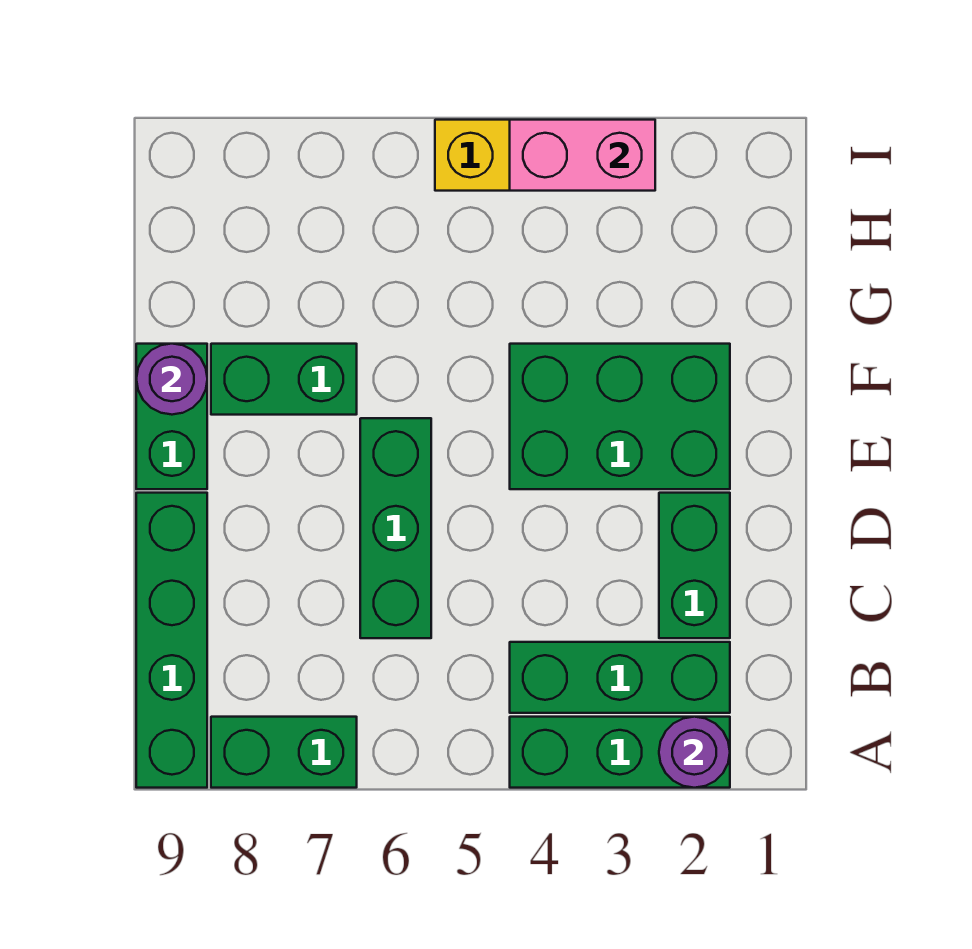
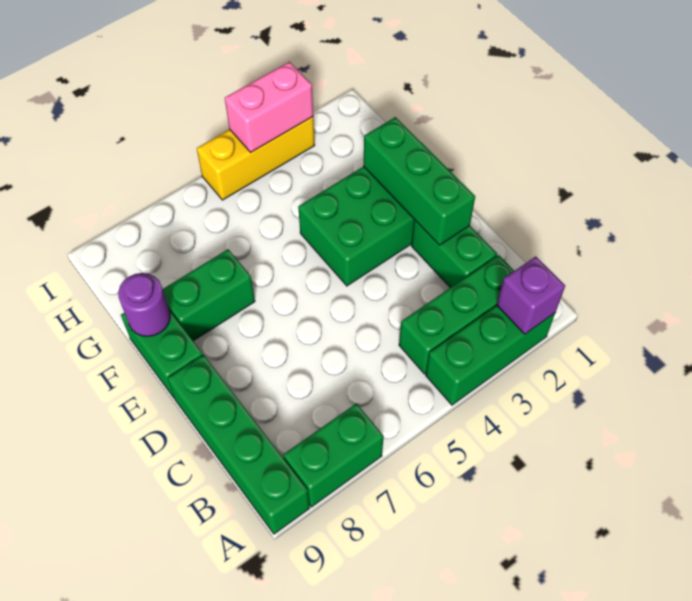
purple round brick A2 level 2 -> purple brick A2 level 2
green brick C6:E6 level 1 -> green brick D2:F2 level 2

